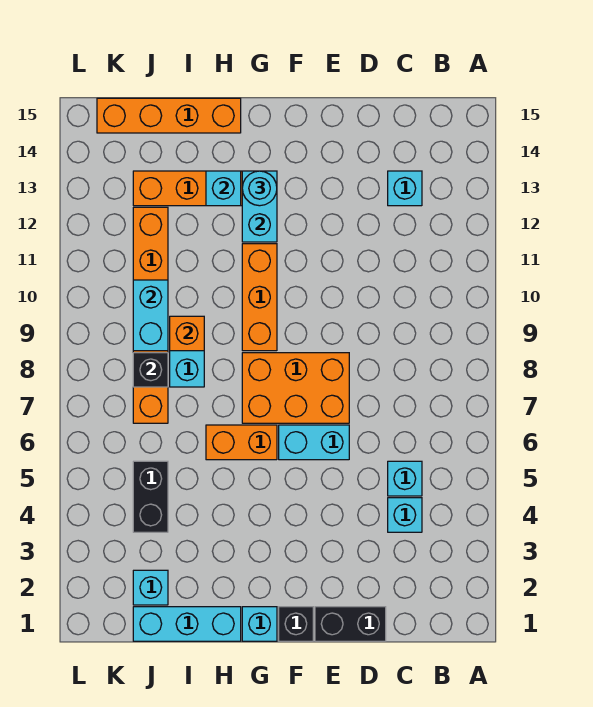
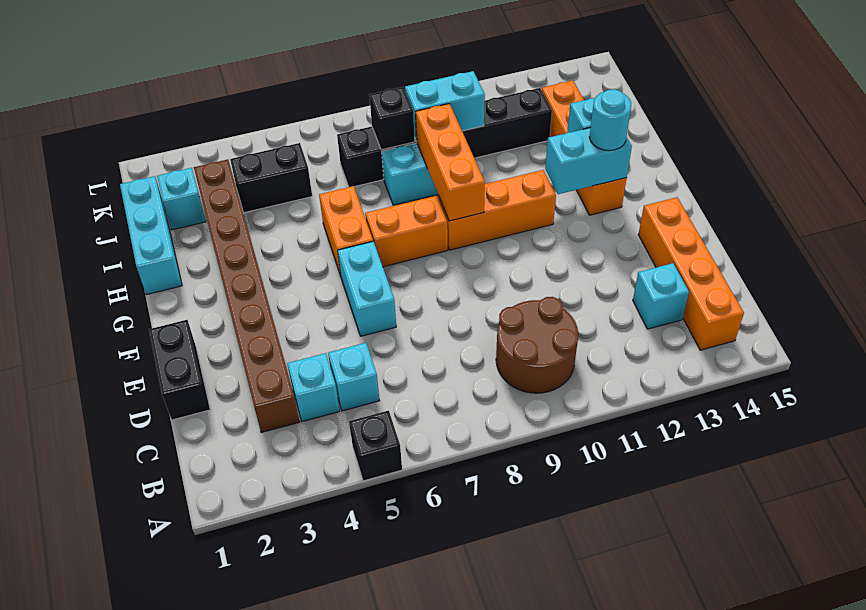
none -> brown round brick B9:C10 level 1
none -> brown brick C3:J3 level 1
orange brick E7:G8 level 1 -> orange brick G7:G8 level 1
black brick F1 level 1 -> black brick A5 level 1
cyan brick G1 level 1 -> none
orange brick H15:K15 level 1 -> orange brick B14:E14 level 1
orange brick I9 level 2 -> orange brick G9:I9 level 2
orange brick J7:J12 level 1 -> black brick J7:J12 level 1

